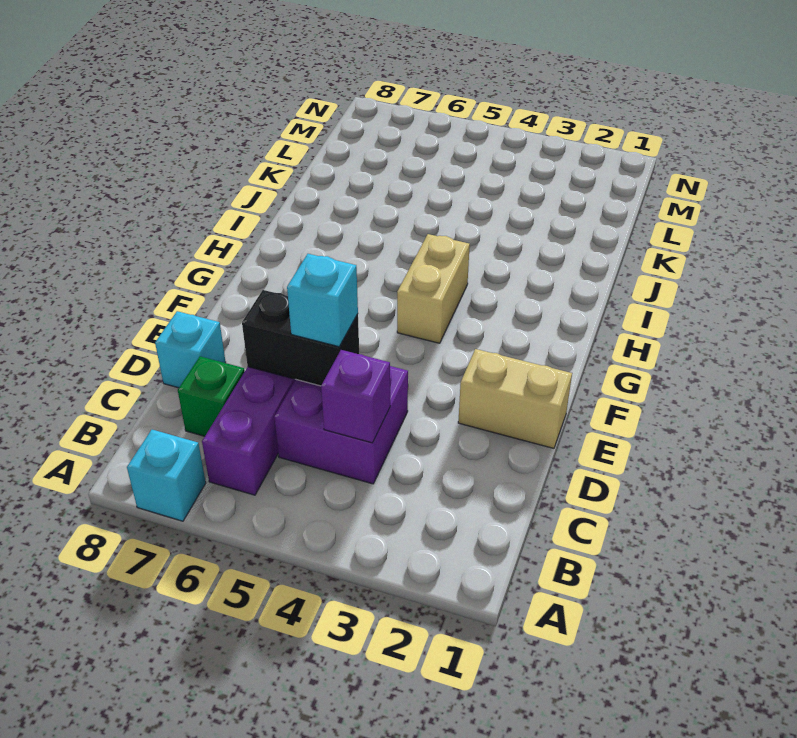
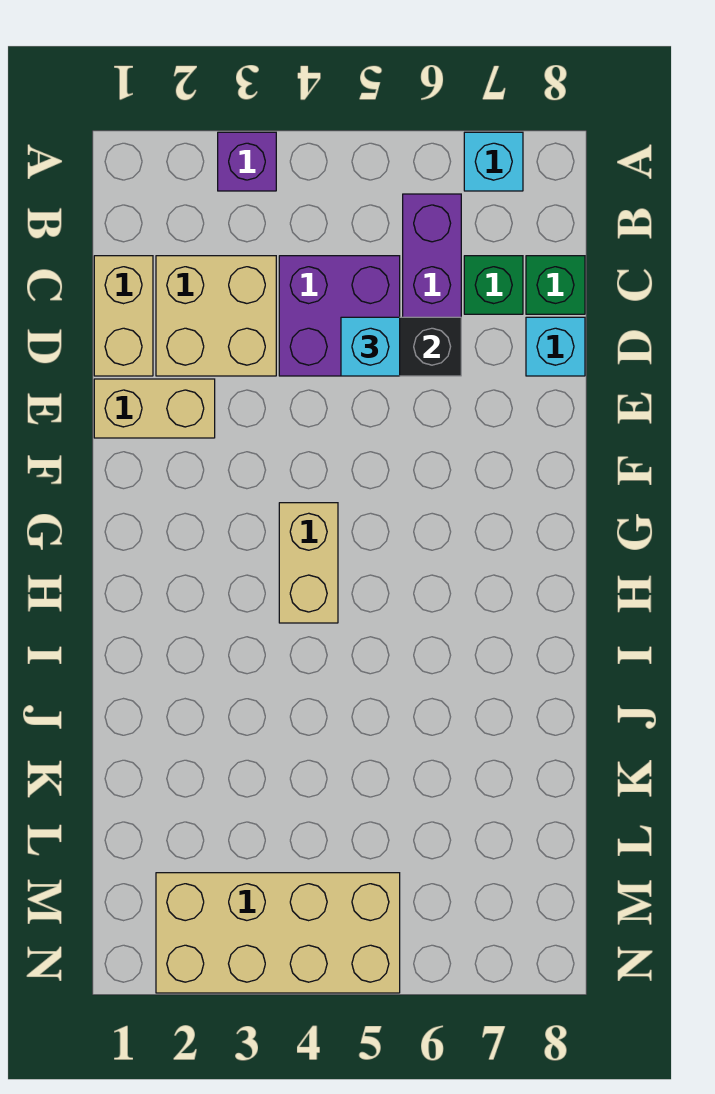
none -> tan brick C1:D1 level 1
none -> tan brick C2:D3 level 1
purple brick C4 level 2 -> purple brick A3 level 1
none -> green brick C8 level 1
none -> tan brick M2:N5 level 1

